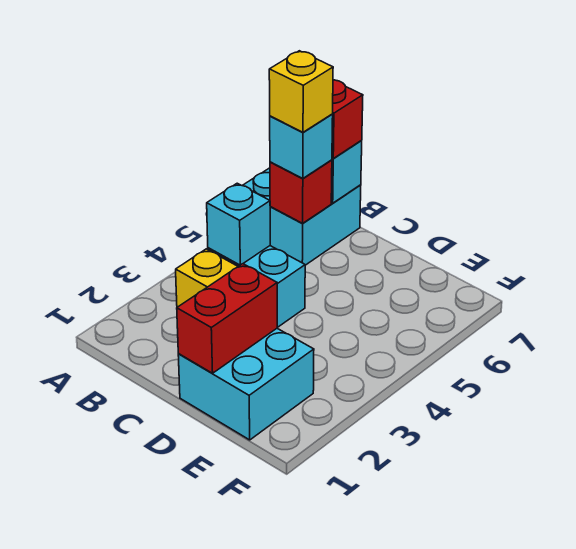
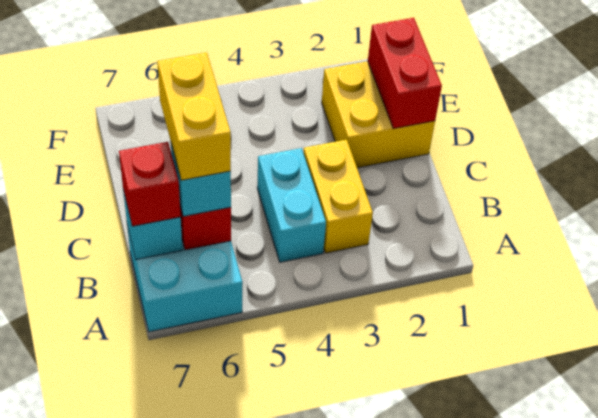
cyan brick B4 level 2 -> none
yellow brick B6 level 4 -> yellow brick B6:C6 level 4
cyan brick D1:E2 level 1 -> yellow brick D1:E2 level 1
red brick D1:D2 level 2 -> red brick D1:E1 level 2

